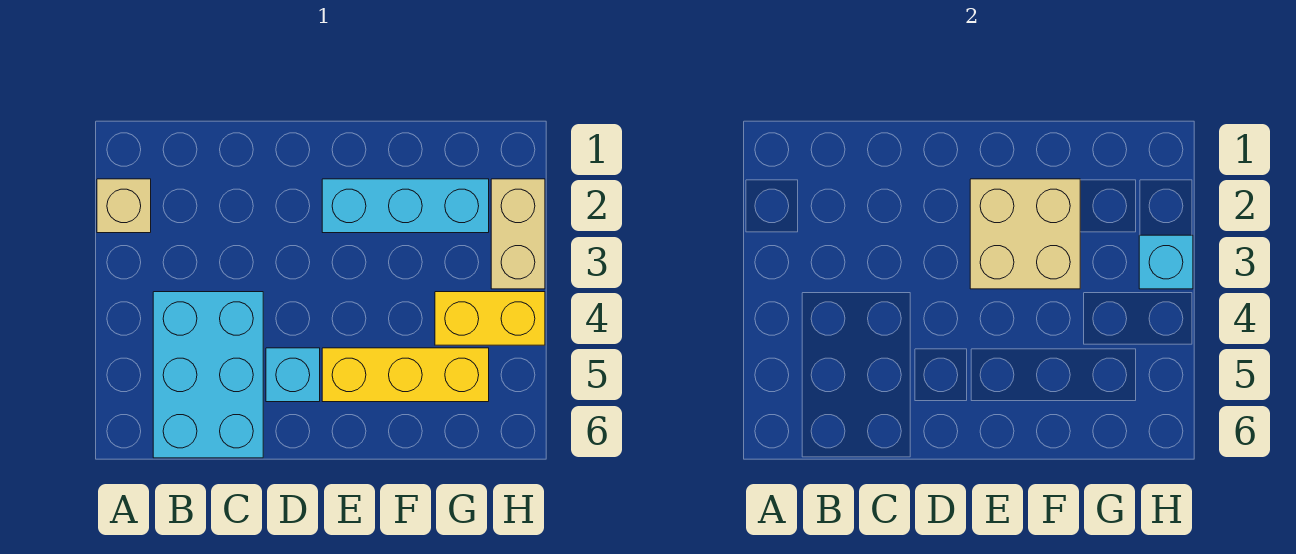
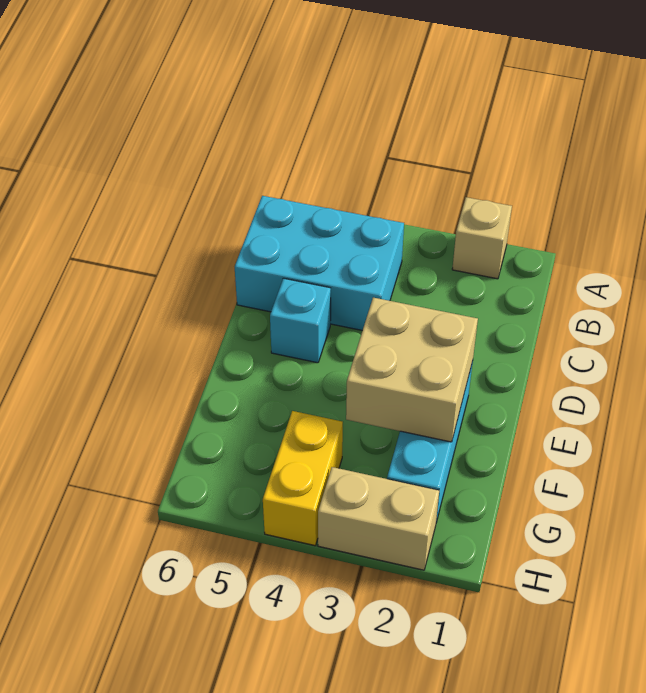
yellow brick E5:G5 level 1 -> none
cyan brick H3 level 2 -> none

